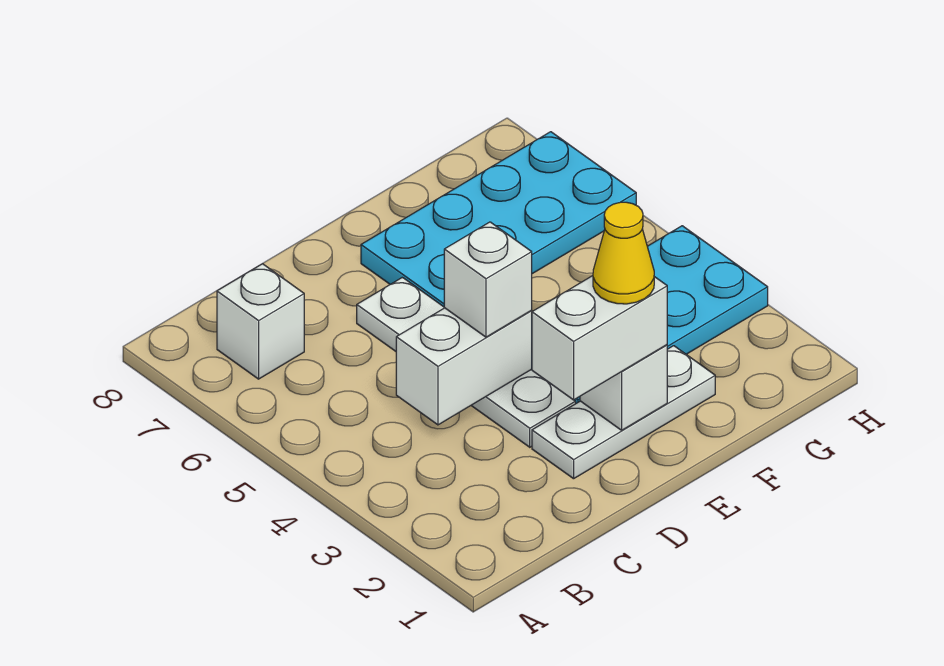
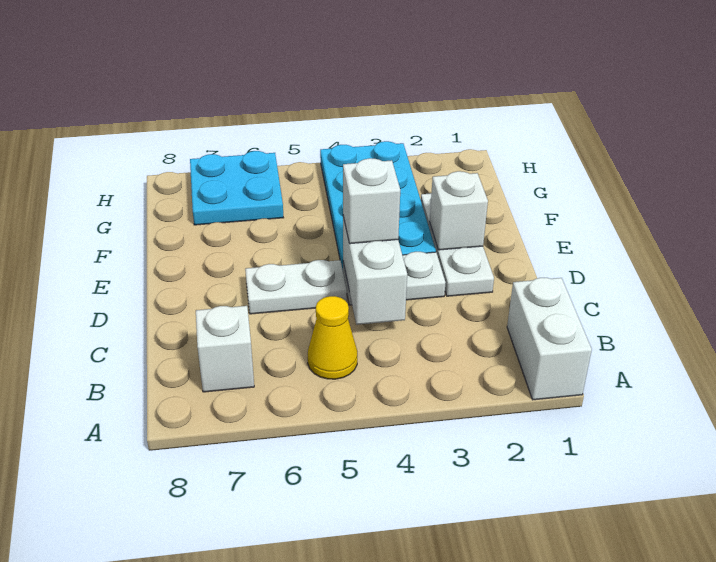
white brick D2:E2 level 3 -> white brick A1:B1 level 1
yellow cone E2 level 4 -> yellow cone B5 level 1
cyan plate E6:H7 level 1 -> cyan plate G6:H7 level 1

